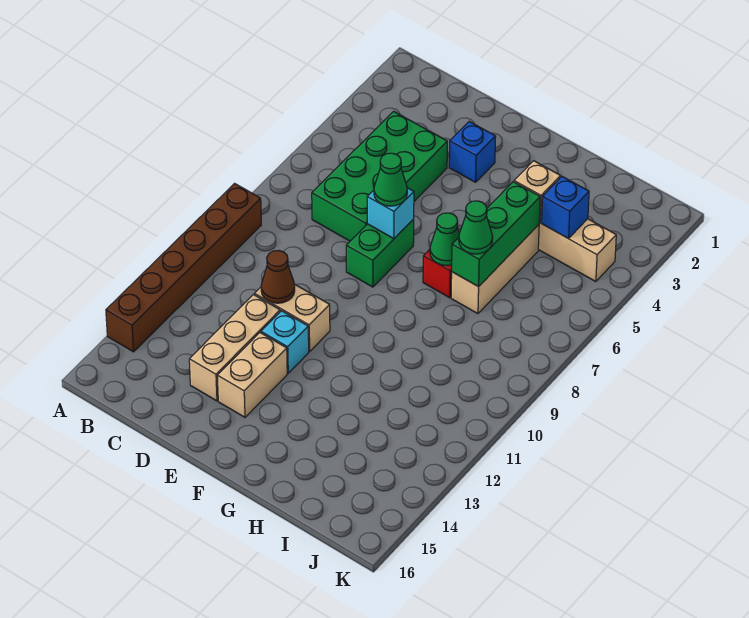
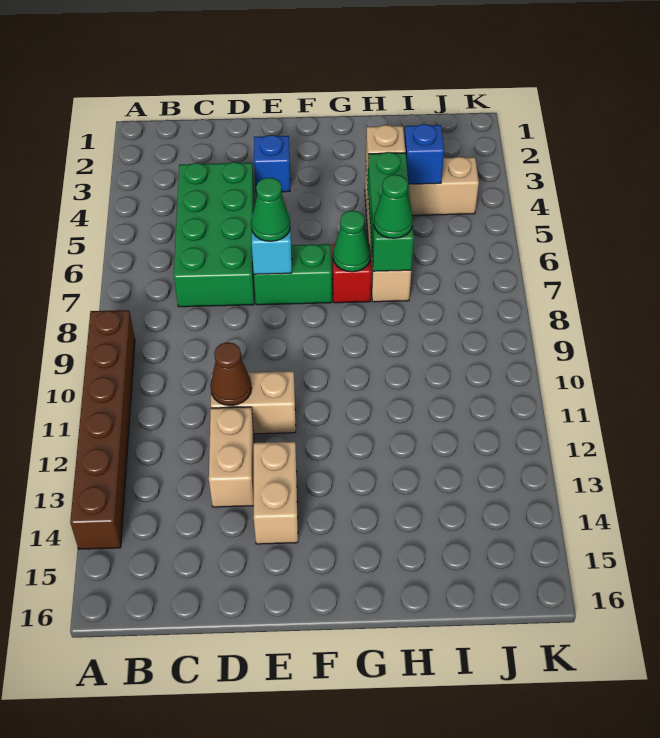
tan brick D12:D14 level 1 -> tan brick D12:D13 level 1
green brick E7:E8 level 1 -> green brick E7:F7 level 1
cyan brick E12 level 1 -> none

